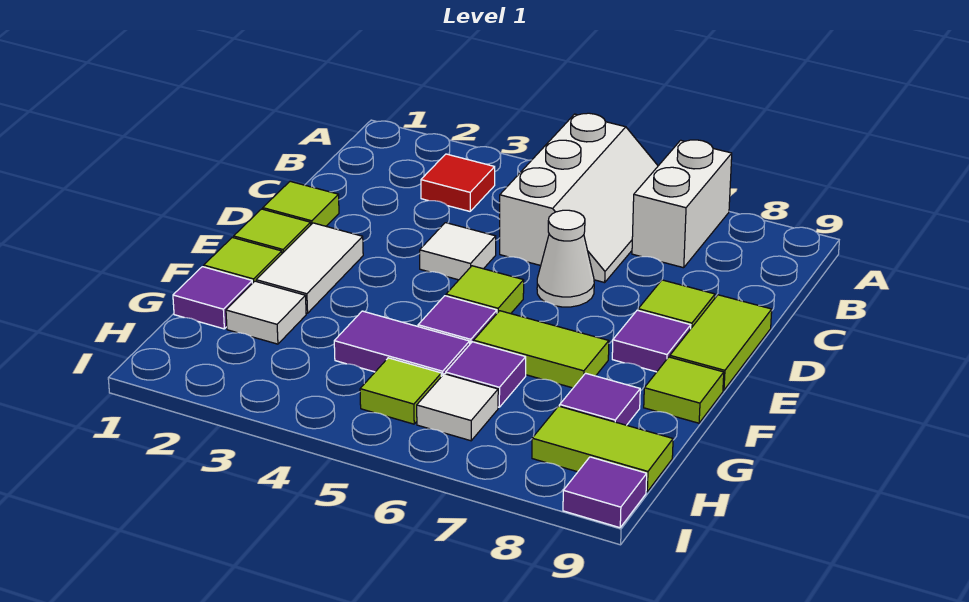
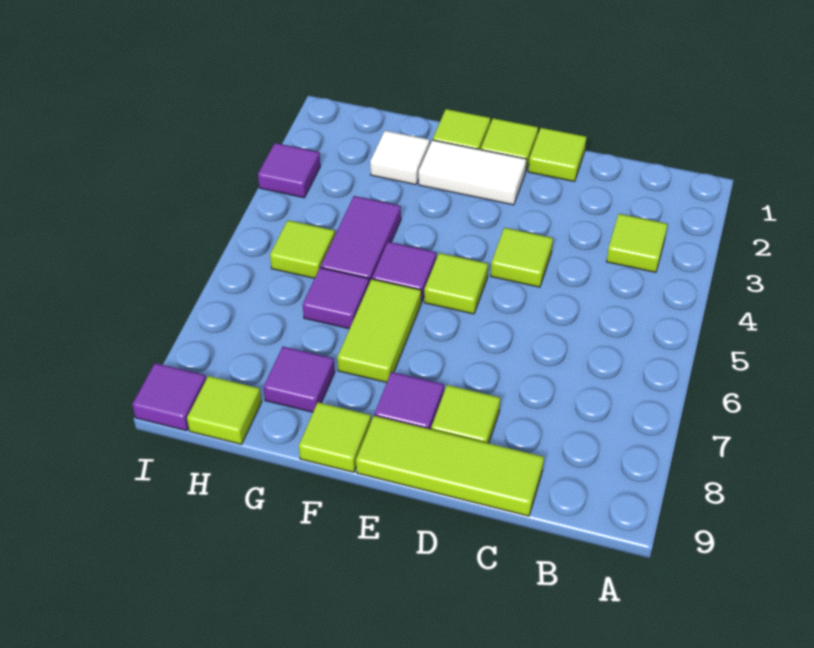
white slope A5:C6 level 1 top 5 -> none
white brick A7:B7 level 1 -> none
red tile B3 level 1 -> lime tile B3 level 1
white tile D4 level 1 -> lime tile D4 level 1
white cone D6 level 1 -> none
lime tile D9:E9 level 1 -> lime tile C9:E9 level 1
purple tile G1 level 1 -> purple tile I3 level 1
white tile H6 level 1 -> none
lime tile H8:H9 level 1 -> lime tile H9 level 1

